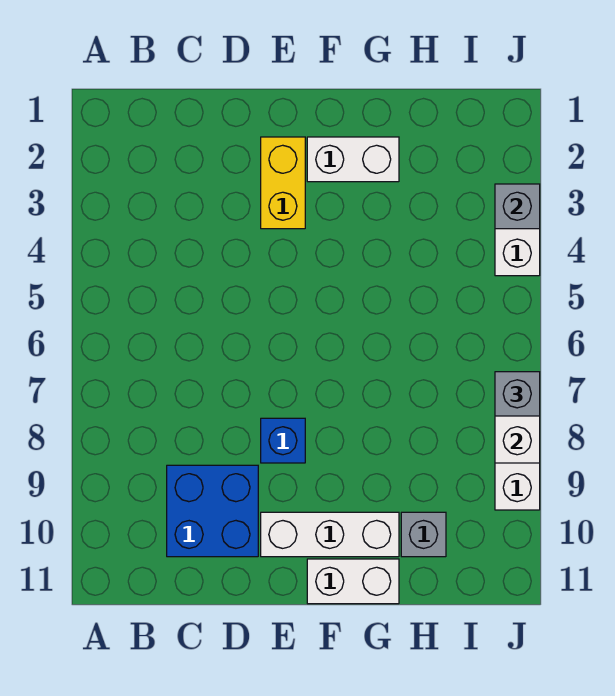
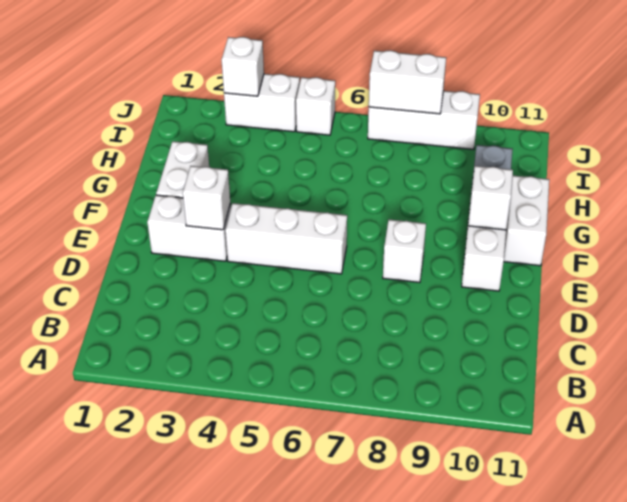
blue brick C9:D10 level 1 -> none
yellow brick E2:E3 level 1 -> white brick E2:E3 level 1
none -> white brick E3 level 2
none -> white brick E4:E6 level 1
blue brick E8 level 1 -> white brick E8 level 1
none -> white brick F10 level 2
grey brick J3 level 2 -> white brick J3 level 2
none -> white brick J5 level 1
grey brick J7 level 3 -> none

